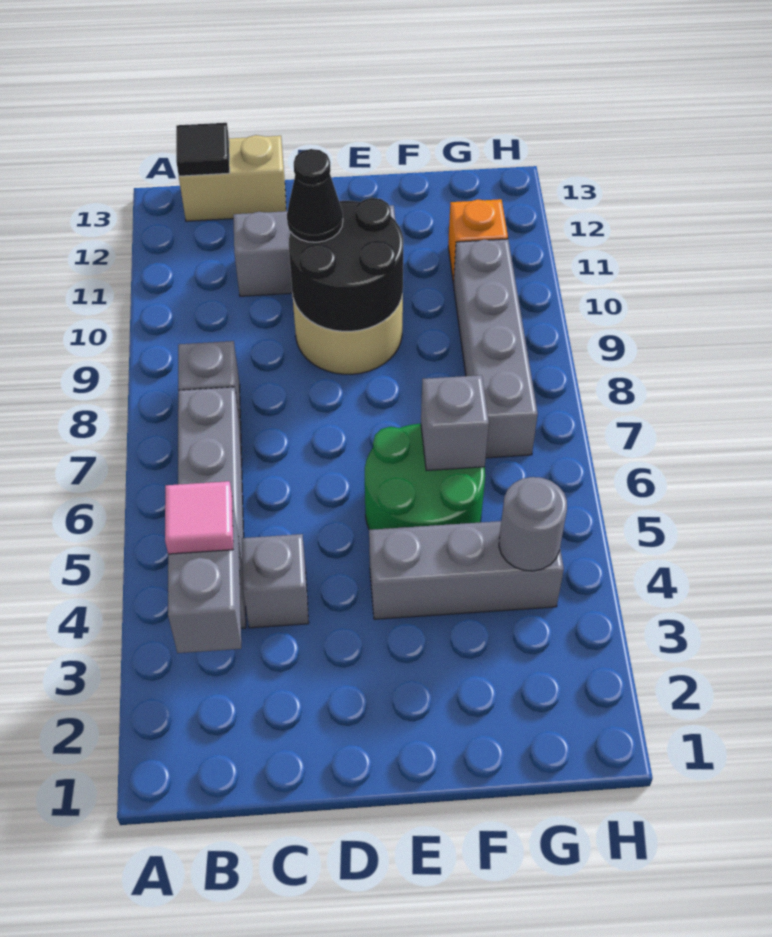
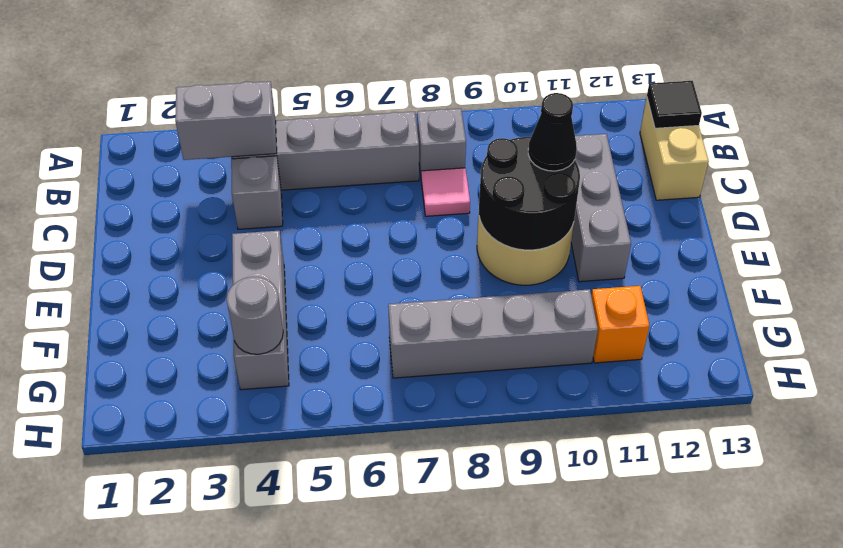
pink tile B4 level 3 -> pink tile C8 level 1
green round brick E5:F6 level 1 -> none
grey brick F6 level 2 -> none

